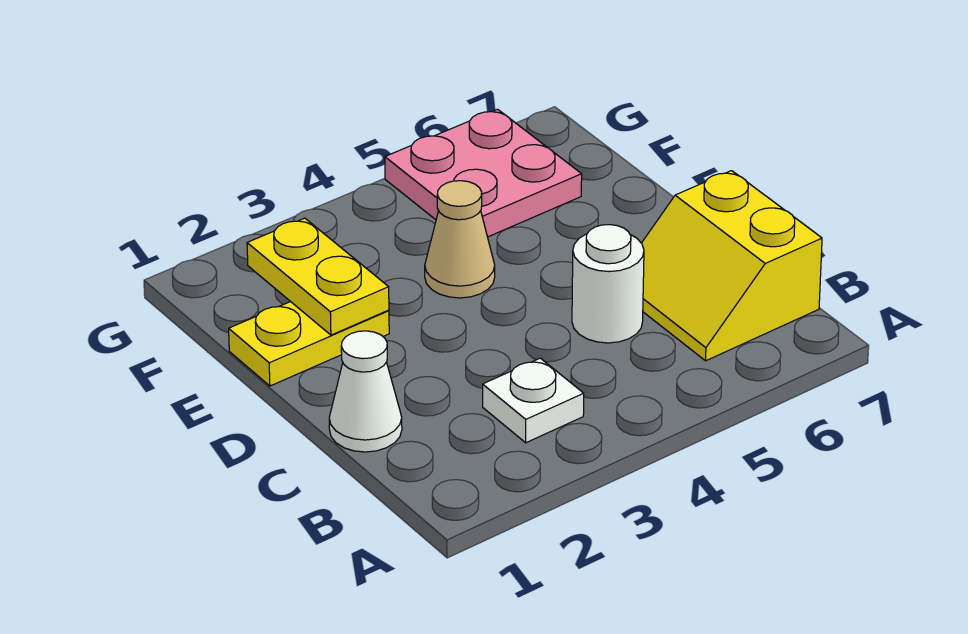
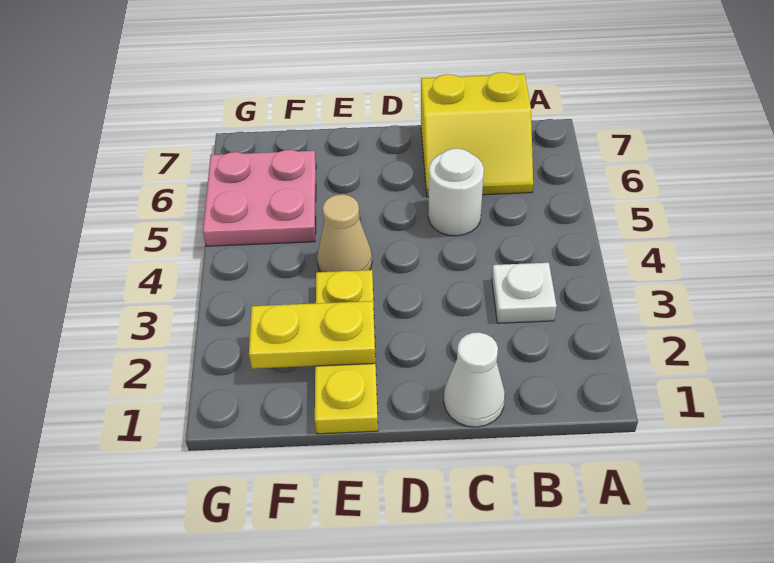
yellow plate E1:E2 level 1 -> yellow plate E1:E3 level 1

